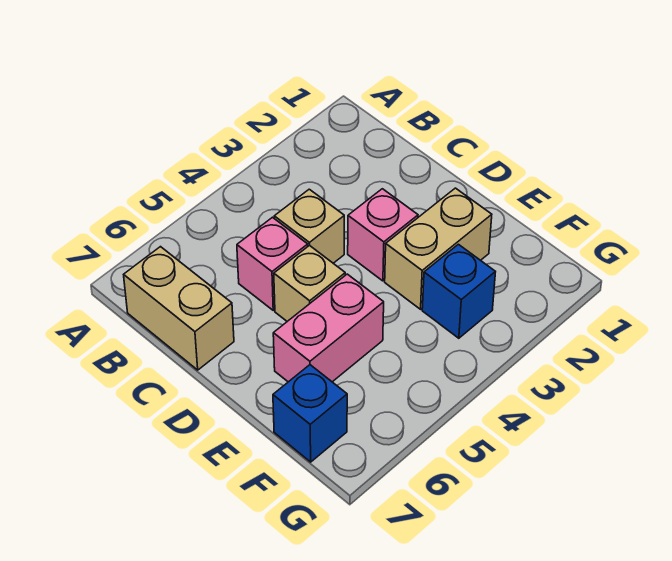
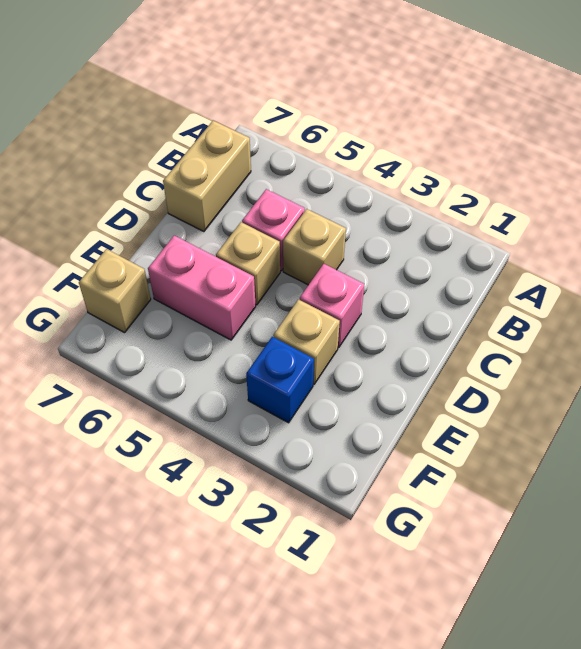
tan brick E2:E3 level 1 -> tan brick E3 level 1
blue brick F7 level 1 -> tan brick F7 level 1

